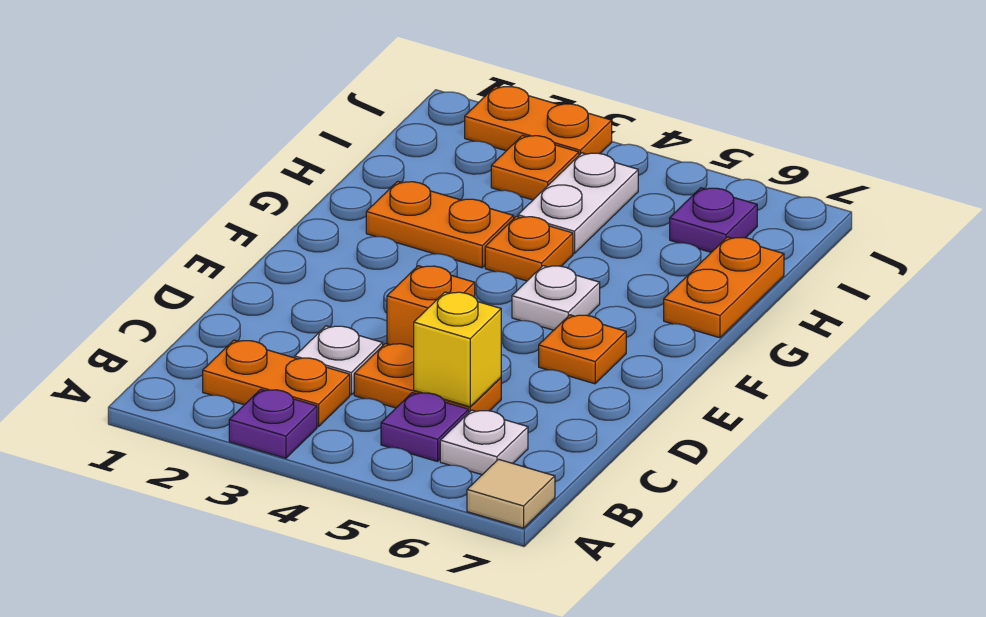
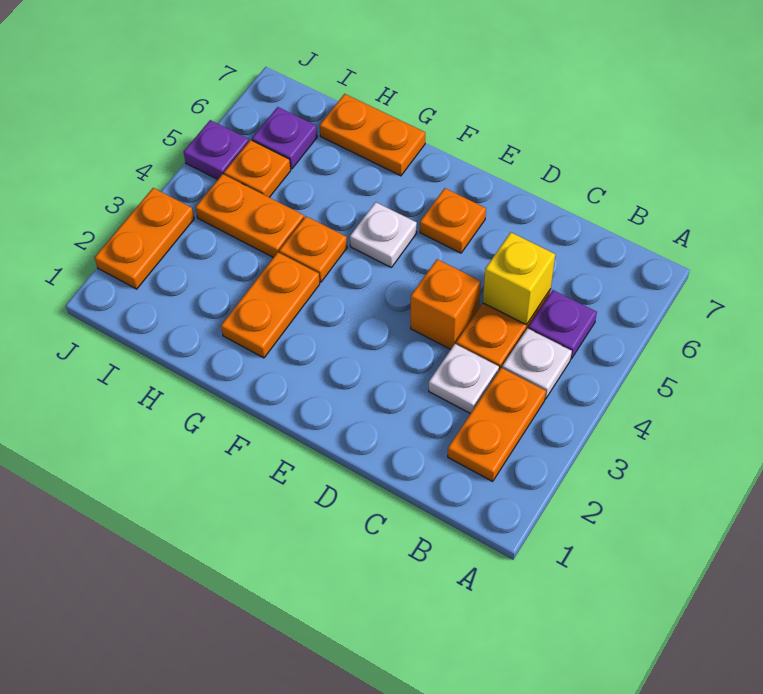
purple plate A3 level 1 -> purple plate J5 level 1
tan tile A7 level 1 -> none
white plate B6 level 1 -> white plate B4 level 1
white plate H4:I4 level 1 -> orange plate H4:I4 level 1
orange plate I3 level 1 -> orange plate I5 level 1

